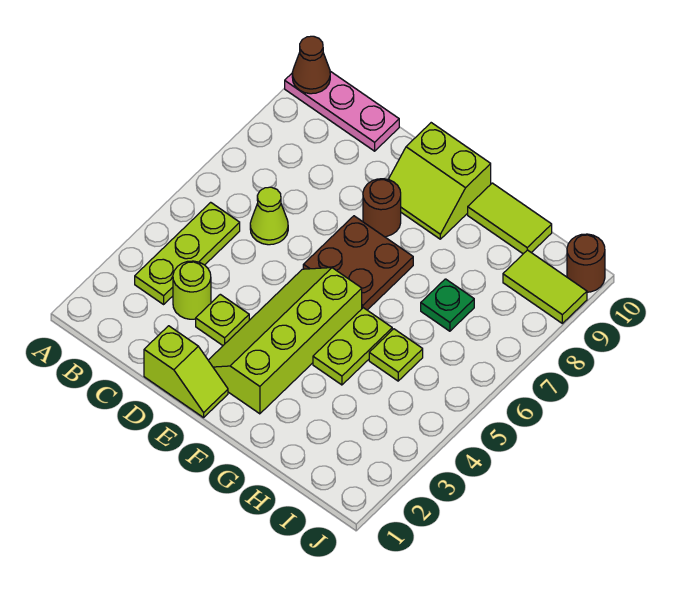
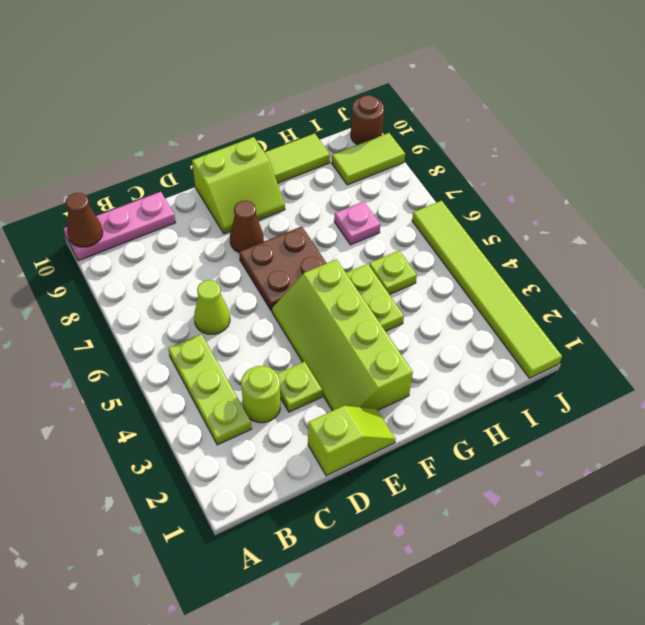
brown round brick E8 level 1 -> brown cone E8 level 1
green plate H7 level 1 -> pink plate H7 level 1
none -> lime tile J1:J6 level 1

